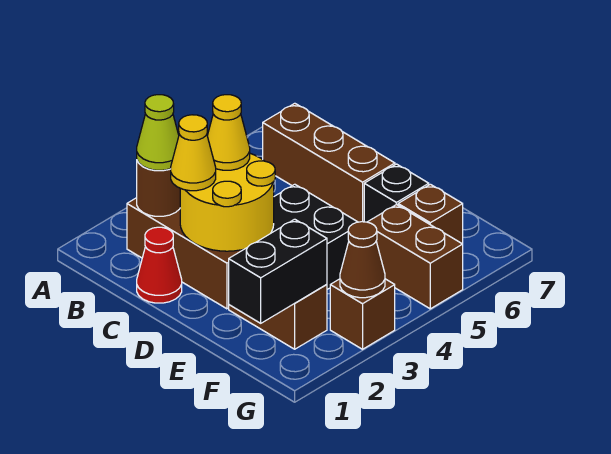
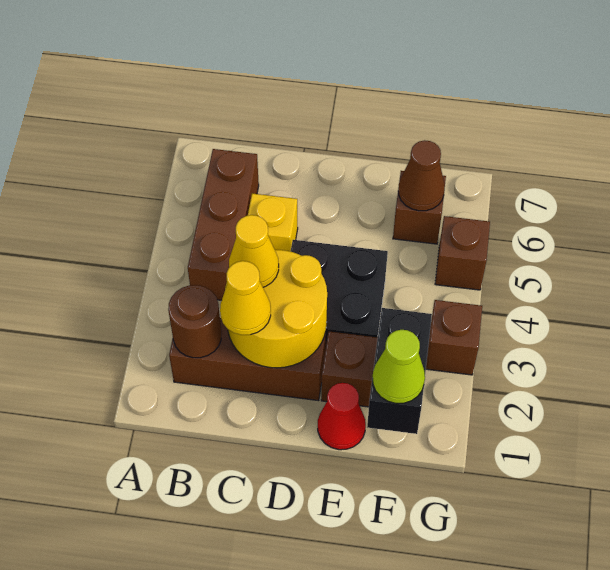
lime cone B2 level 3 -> lime cone F1 level 3
brown brick B6:D6 level 1 -> brown brick B4:B6 level 1
red cone C1 level 1 -> red cone E1 level 1
none -> yellow brick C5 level 1
black brick E6 level 1 -> none
brown brick F5:G5 level 1 -> brown brick G5 level 1
brown cone G3 level 2 -> brown cone F6 level 2

